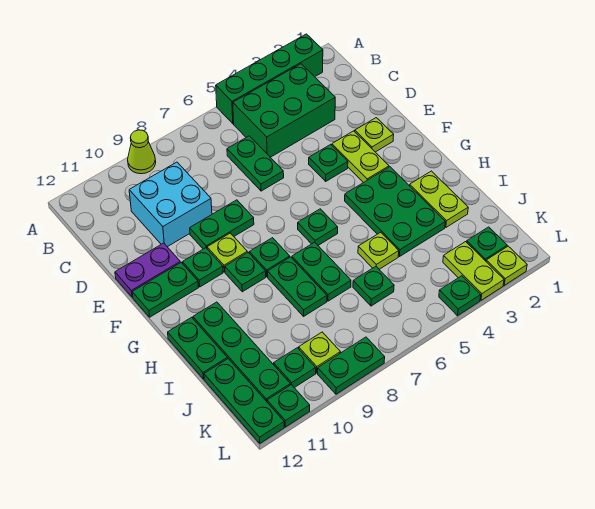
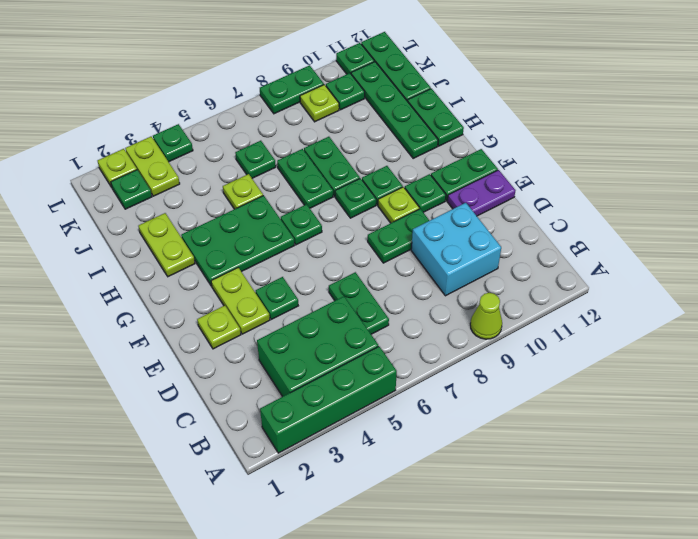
green plate G3:I4 level 1 -> green plate G3:H5 level 1

